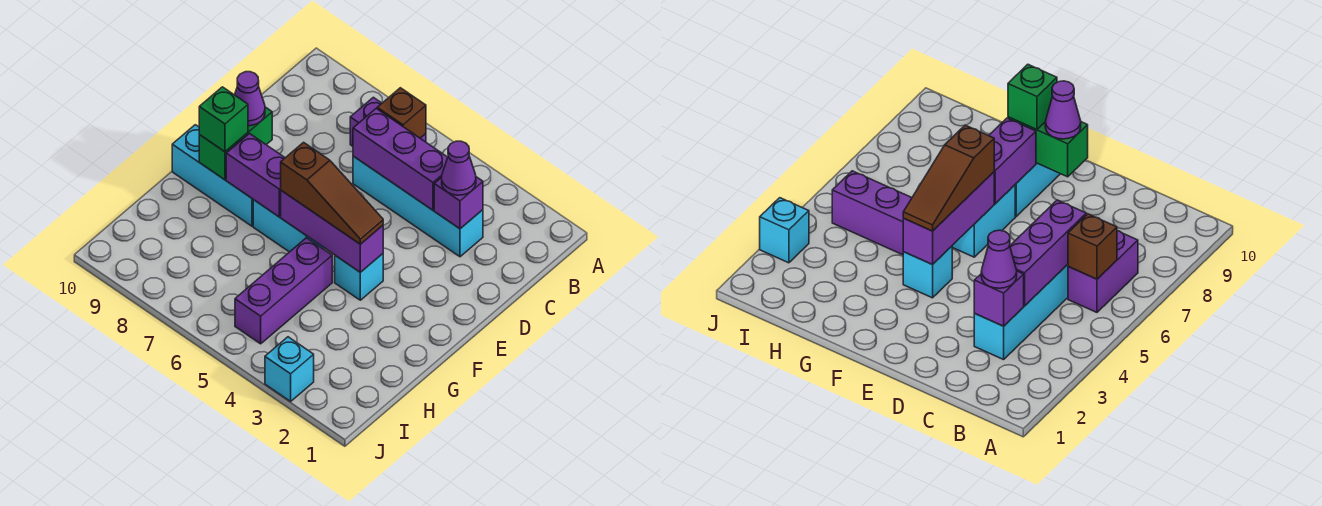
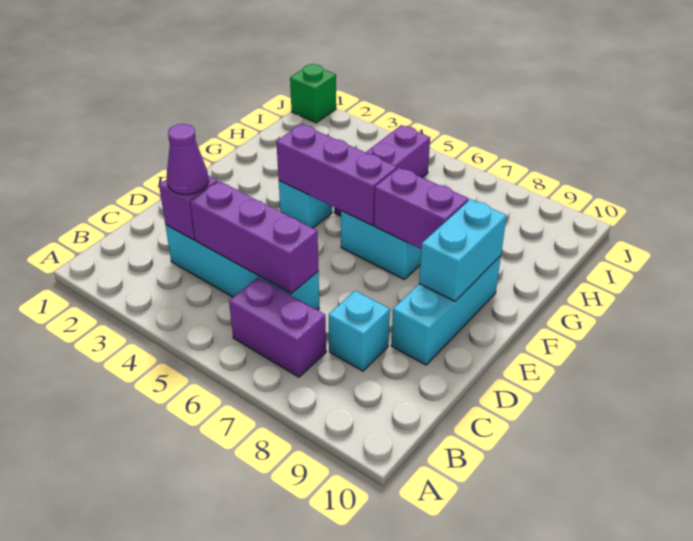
brown brick B6 level 2 -> none
green brick E9:F9 level 2 -> cyan brick E9:F9 level 2
purple cone E9 level 3 -> none
brown slope F4:F6 level 3 top 6 -> none
cyan brick F8:F10 level 1 -> cyan brick D9:F9 level 1
green brick F9 level 3 -> green brick J1 level 1
cyan brick J3 level 1 -> cyan brick C8 level 1

